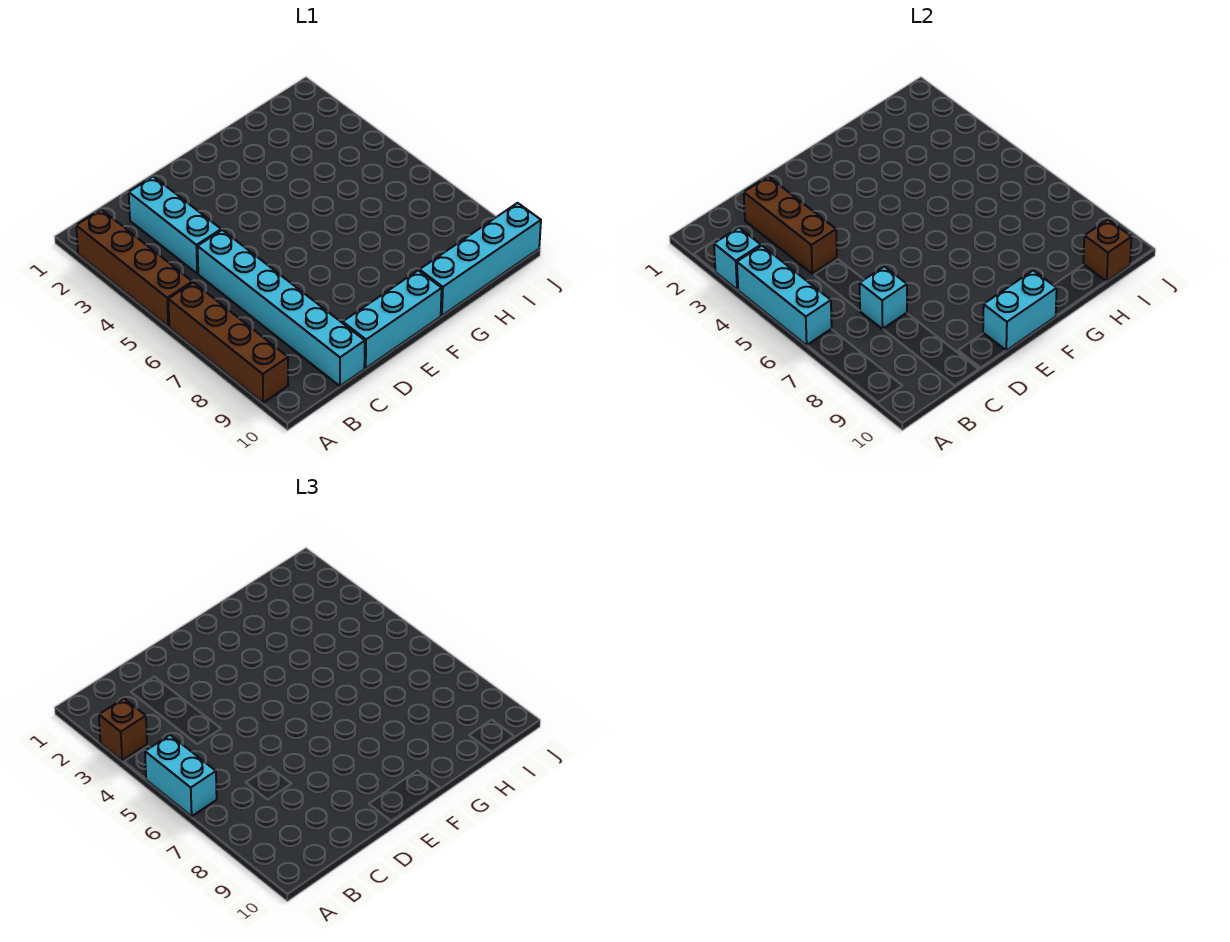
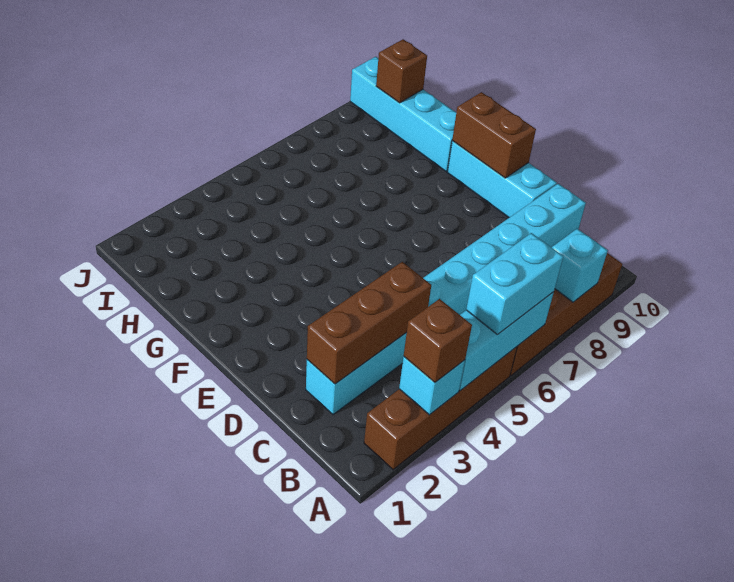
cyan brick C7 level 2 -> cyan brick A8 level 2
cyan brick E10:F10 level 2 -> brown brick E10:F10 level 2

